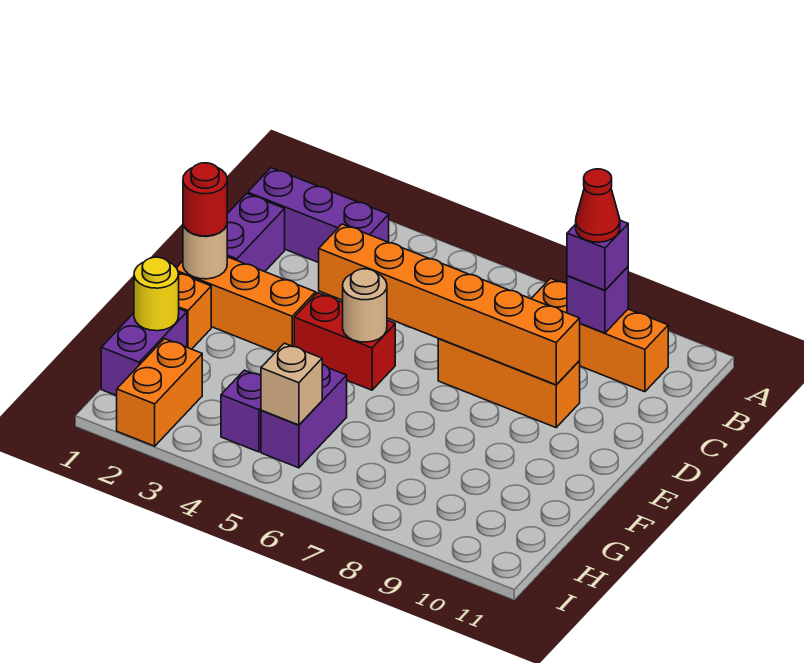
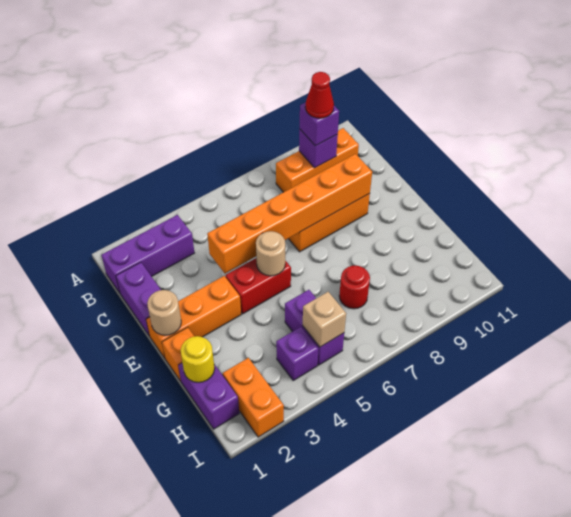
red round brick E1 level 3 -> red round brick G7 level 1

